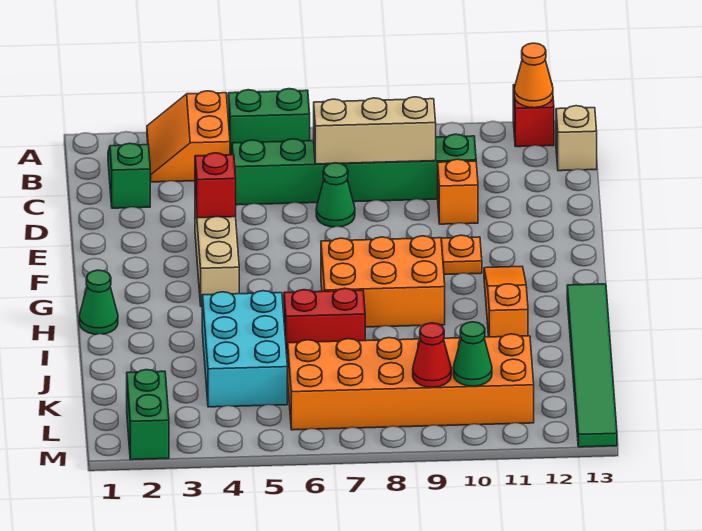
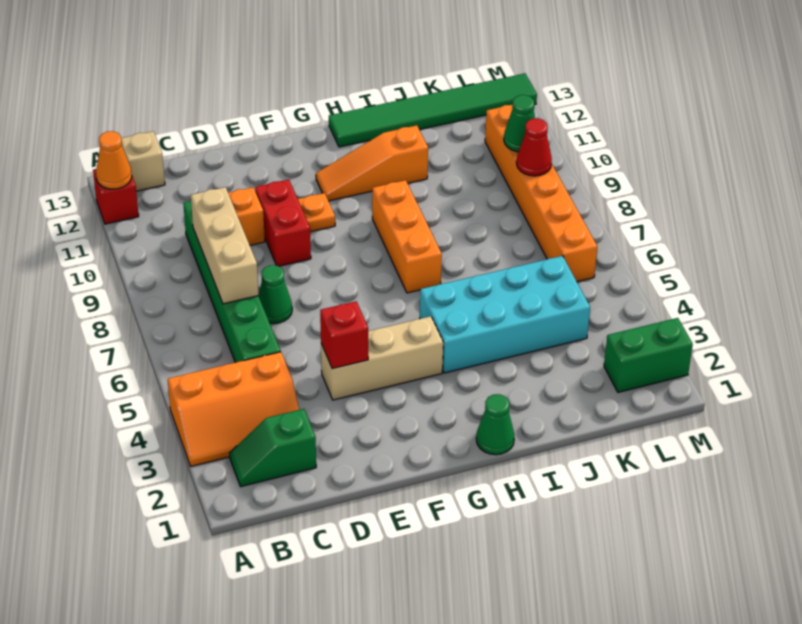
orange slope A3:B4 level 1 top 4 -> orange slope A3:C4 level 1 top 4
green brick A5:A6 level 1 -> none
orange brick G7:H9 level 1 -> orange brick H7:H9 level 1
cyan brick I4:K5 level 1 -> cyan brick H4:K5 level 1
red brick I6:I7 level 1 -> red brick E9:E10 level 1
orange brick K6:L11 level 1 -> orange brick L6:L11 level 1

